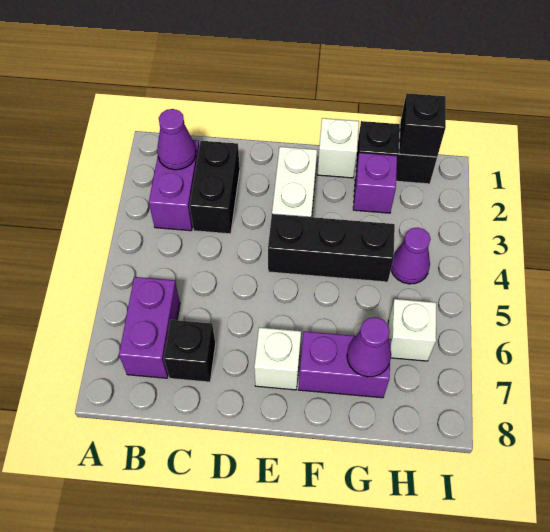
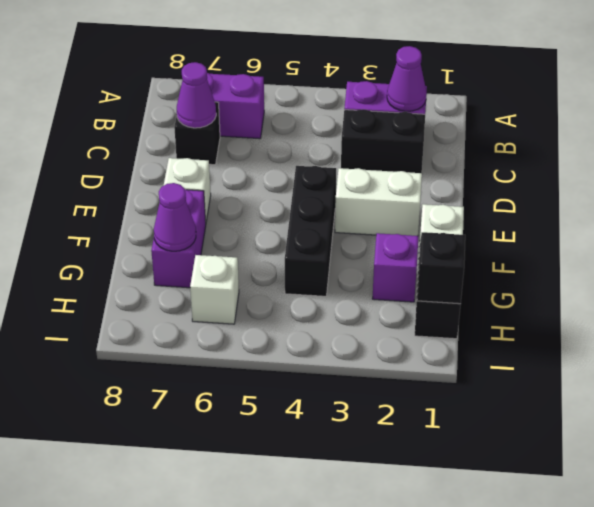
purple cone H4 level 1 -> purple cone C7 level 2

